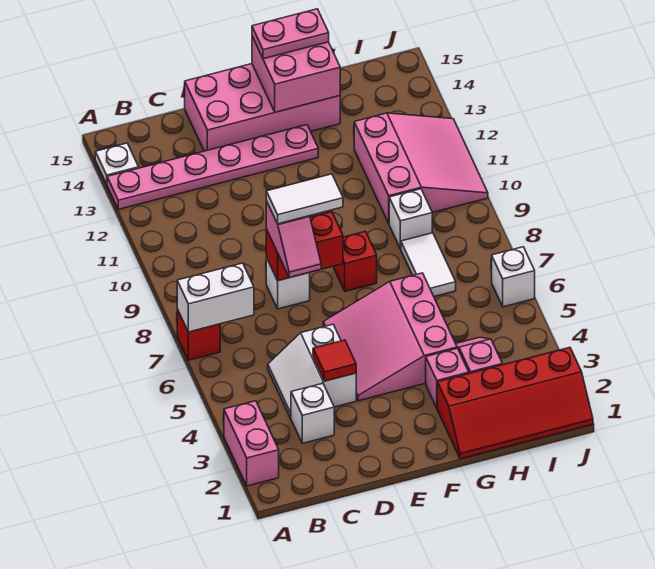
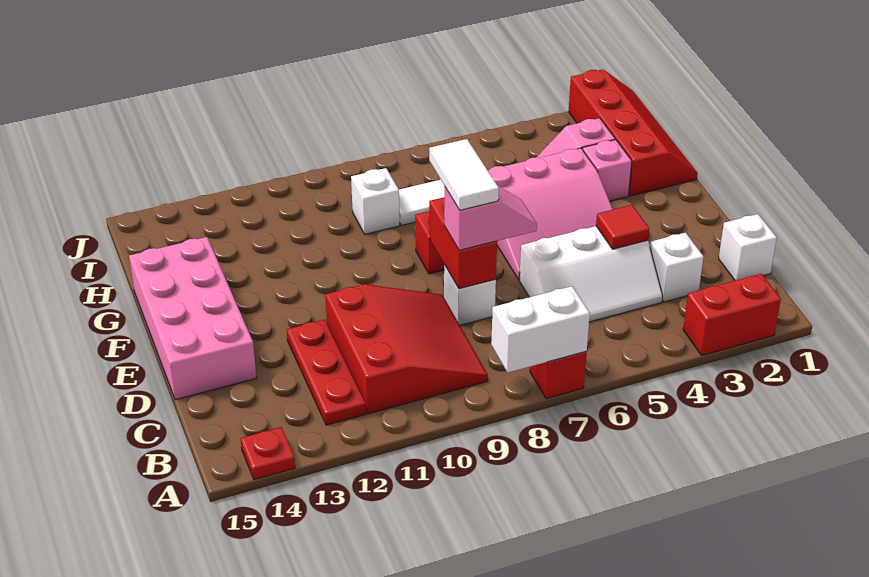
pink brick A2:A3 level 1 -> red brick A2:A3 level 1
white brick A7:B7 level 2 -> white brick A7:A8 level 2
pink plate A13:F13 level 1 -> none
white plate A14 level 1 -> red plate A14 level 1
none -> red slope B9:D11 level 1 top 11
none -> red plate B12:D12 level 1
white slope C4:D5 level 1 top D -> white slope C4:D6 level 1 top D
pink brick F14:G15 level 2 -> none
pink plate F15:G15 level 3 -> none
pink slope H10:J12 level 1 top H -> none
white brick J6 level 1 -> white brick C1 level 1

